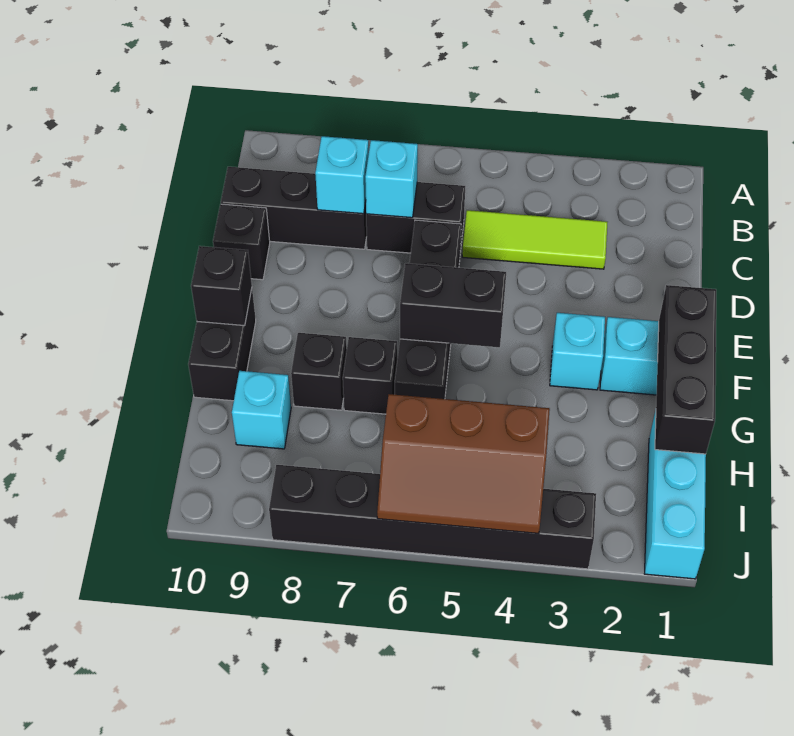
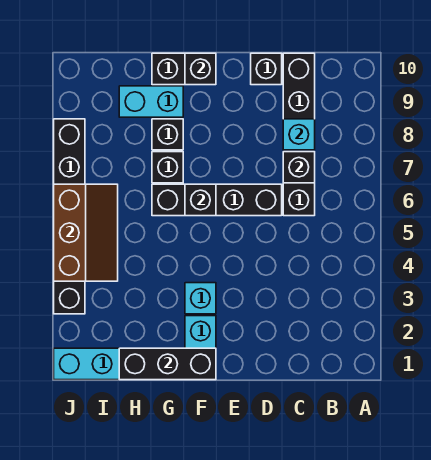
lime tile C3:C5 level 1 -> none
cyan brick C7 level 2 -> black brick C7 level 2
black brick F5:F6 level 2 -> black brick F6 level 2
cyan brick H9 level 1 -> cyan brick G9:H9 level 1
brown slope I4:J6 level 2 top I -> brown slope I4:J6 level 2 top J

